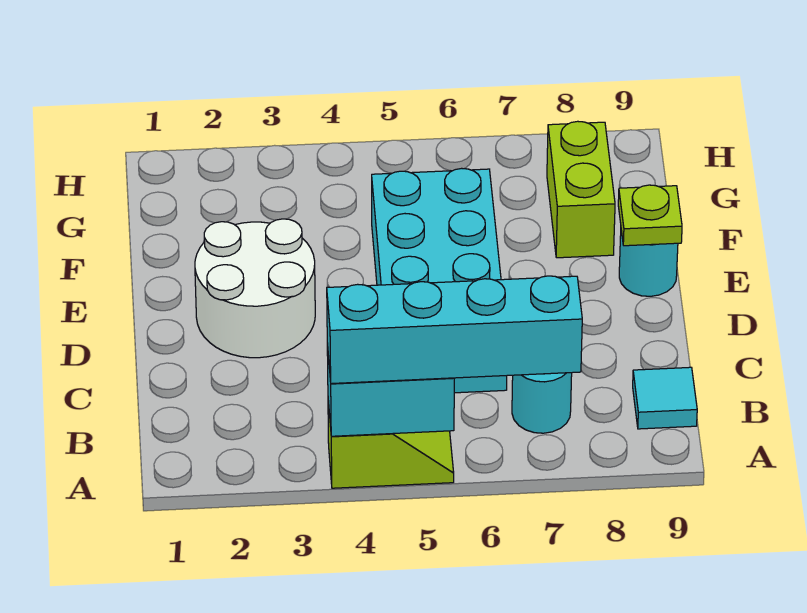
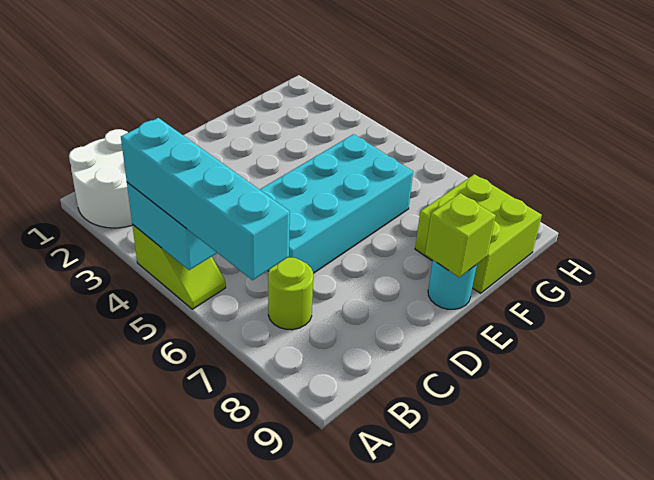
cyan round brick B7 level 1 -> lime round brick B7 level 1
cyan tile B9 level 1 -> none
white round brick D2:E3 level 1 -> white round brick A1:B2 level 1
lime plate E9 level 2 -> lime brick E9 level 2
lime brick F8:G8 level 1 -> lime brick F8:G9 level 1

